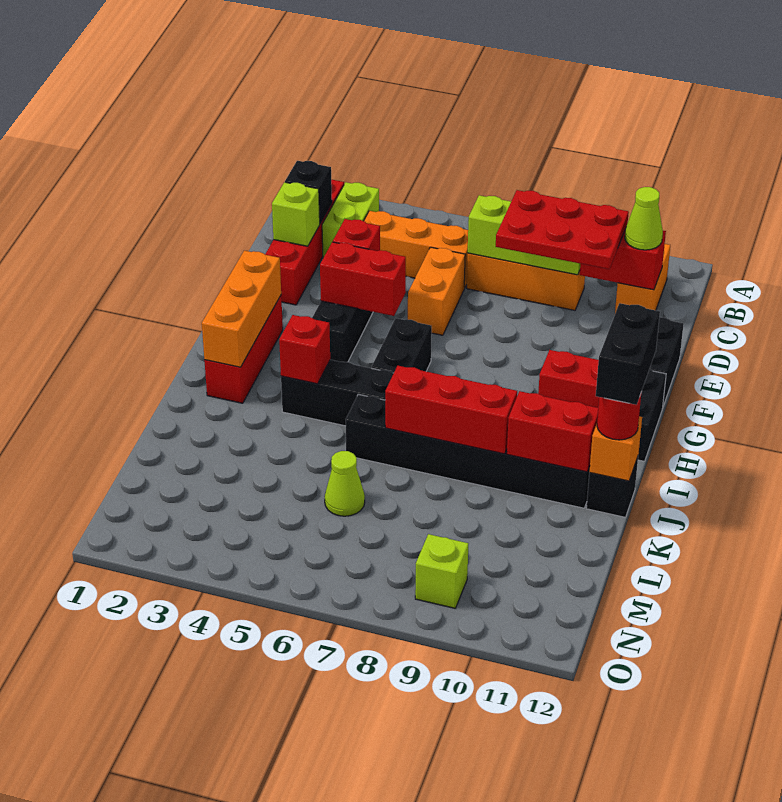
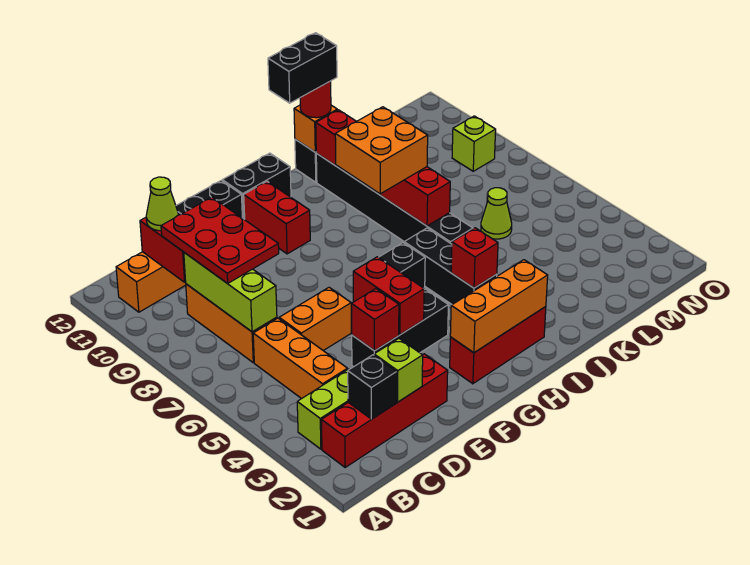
none -> orange brick I8:J9 level 3

